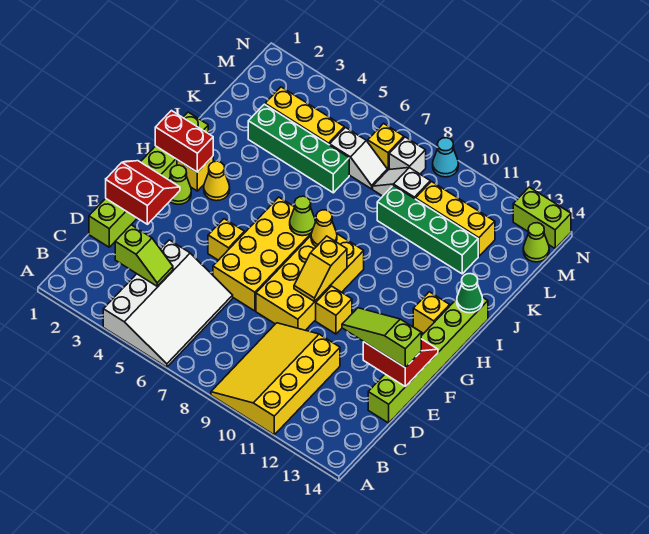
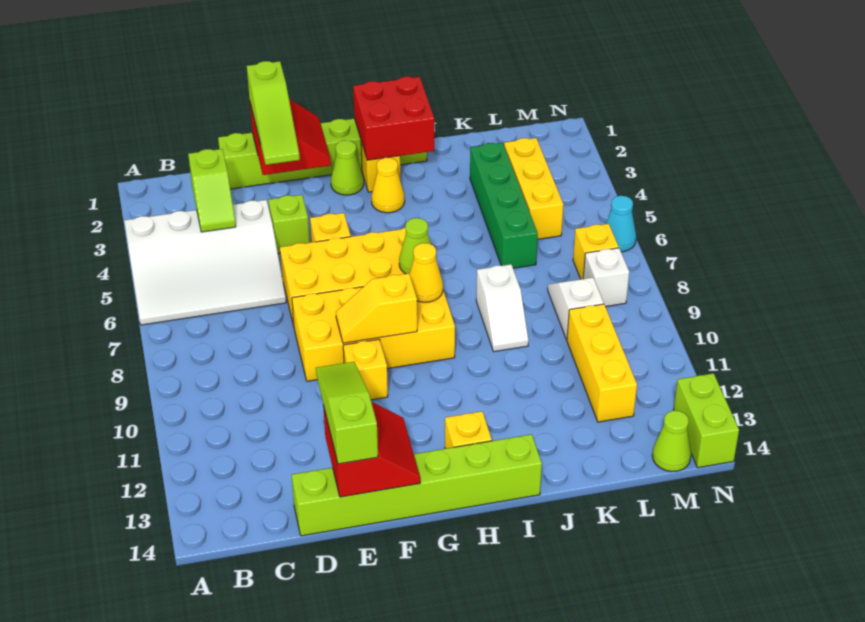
yellow slope A9:D11 level 1 top 11 -> none
none -> lime slope E1:E3 level 3 top 1
none -> lime brick E4 level 1
red brick H1:H2 level 2 -> red brick H1:I2 level 2
green cone I14 level 2 -> none
green brick K9:K12 level 1 -> none
white slope L6:L7 level 1 top 6 -> white slope J8:J9 level 1 top 8
cyan cone N9 level 1 -> cyan cone N6 level 1

